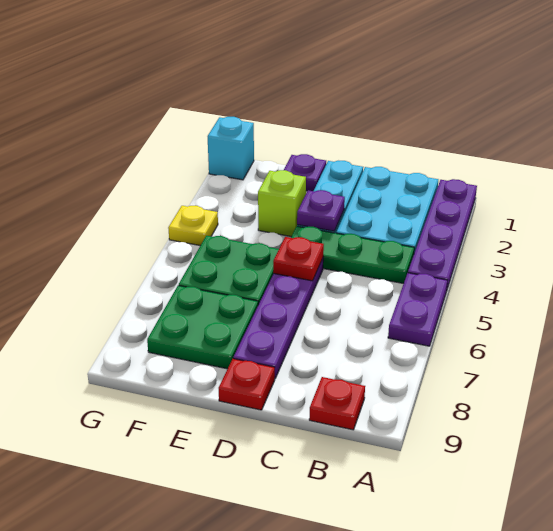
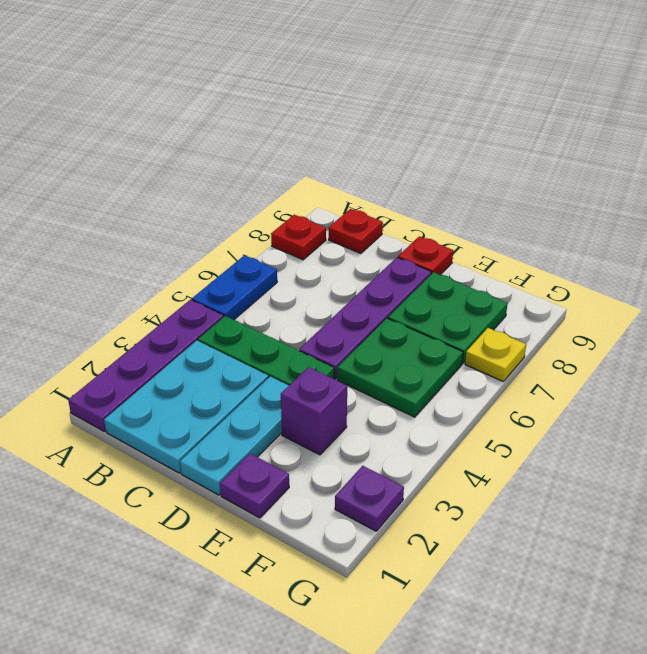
purple plate A5:A6 level 1 -> blue plate A5:A6 level 1
purple plate D3 level 2 -> purple plate G2 level 1
red plate D5 level 2 -> red plate A8 level 1
lime brick E3 level 1 -> purple brick E3 level 1
cyan brick G1 level 1 -> none
yellow plate G4 level 1 -> yellow plate G7 level 1

